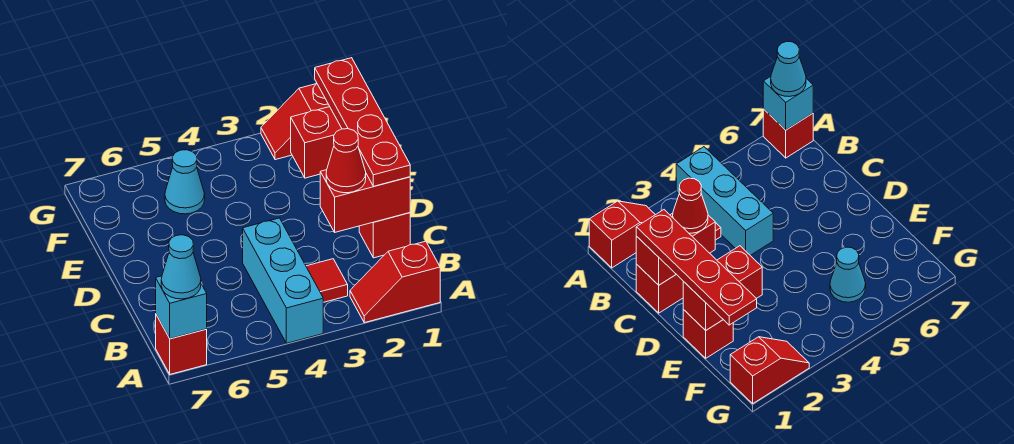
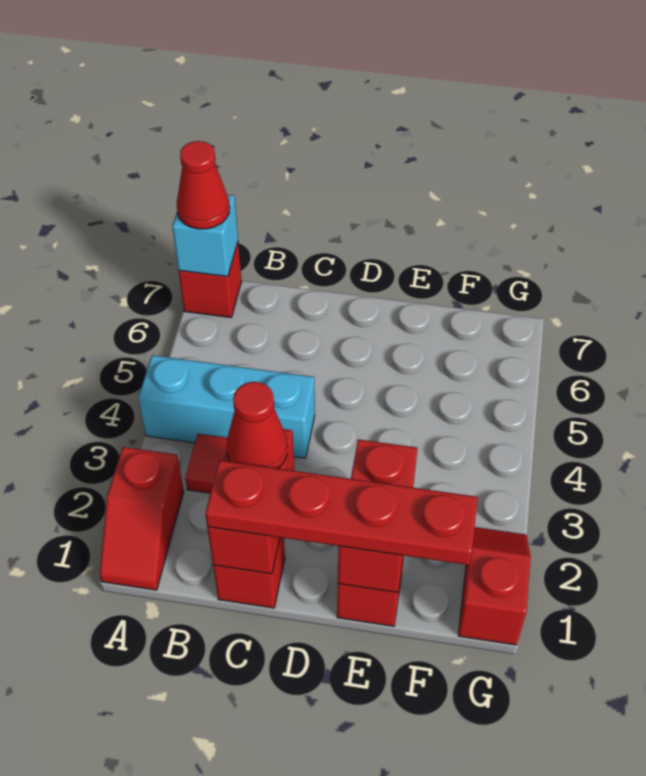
red slope A1:A2 level 1 top 1 -> red slope A1:A2 level 1 top 2
cyan cone A7 level 3 -> red cone A7 level 3
cyan cone F5 level 1 -> none

